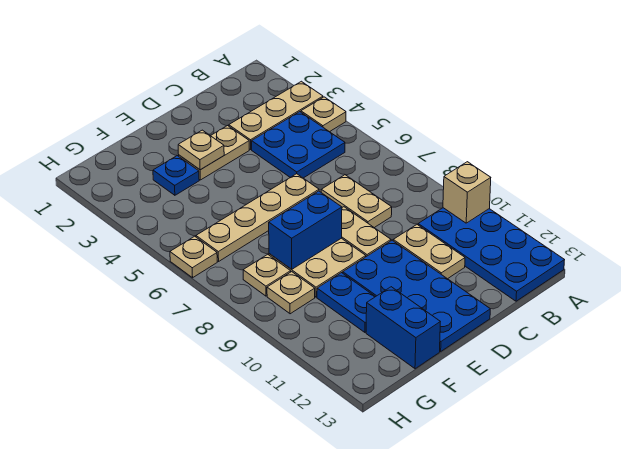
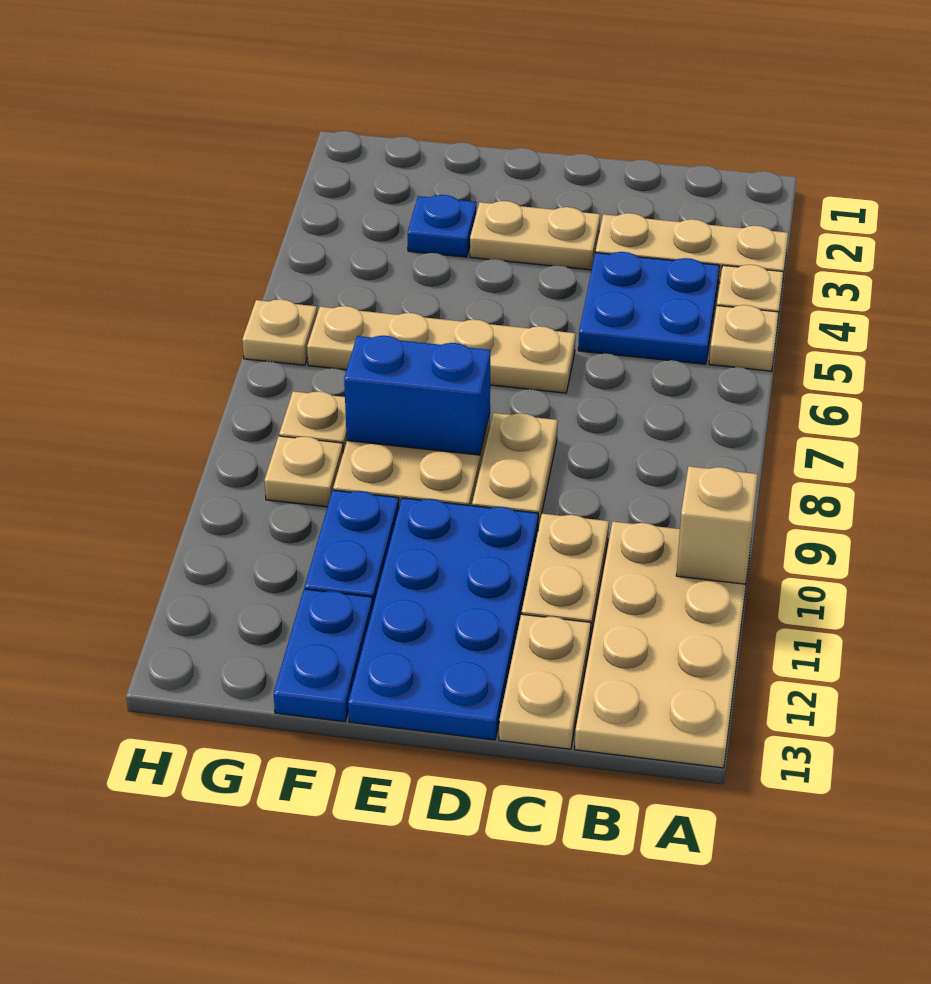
blue plate A10:B13 level 1 -> tan plate A10:B13 level 1
tan plate C7:C8 level 1 -> tan plate C12:C13 level 1
tan plate E3 level 2 -> tan plate A5 level 1
blue brick F12:F13 level 1 -> blue plate F12:F13 level 1

